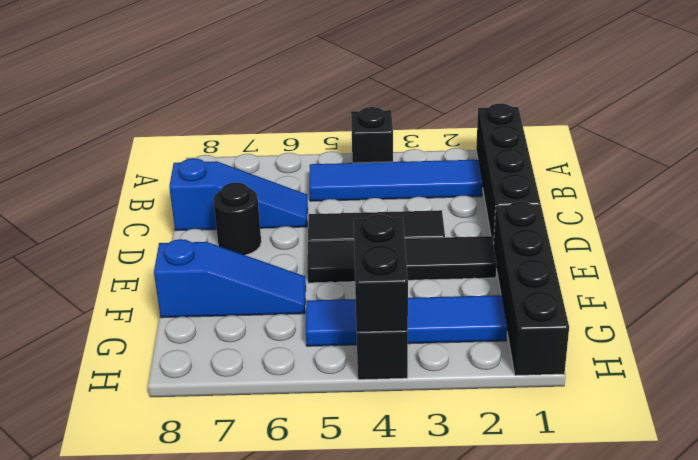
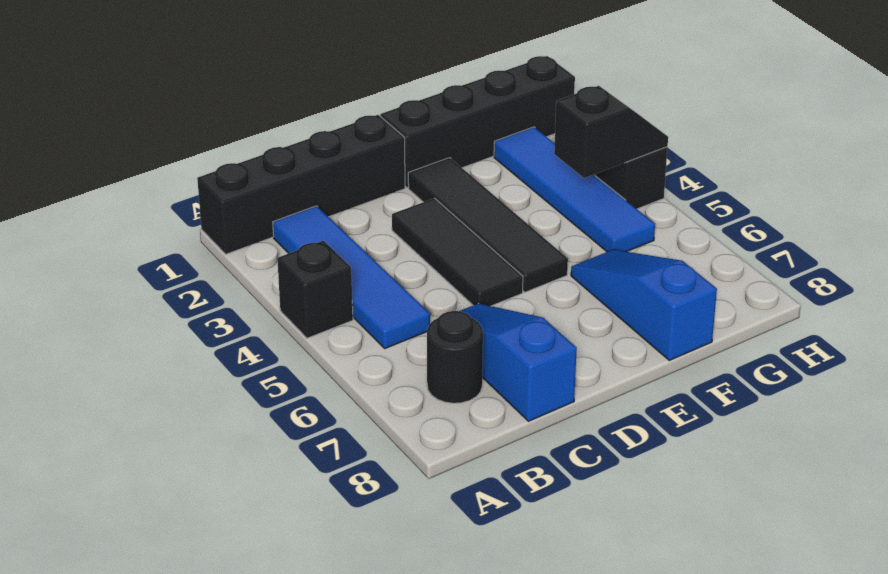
black round brick D7 level 1 -> black round brick B7 level 1
black brick G4:H4 level 2 -> black slope G4:H4 level 2 top G

